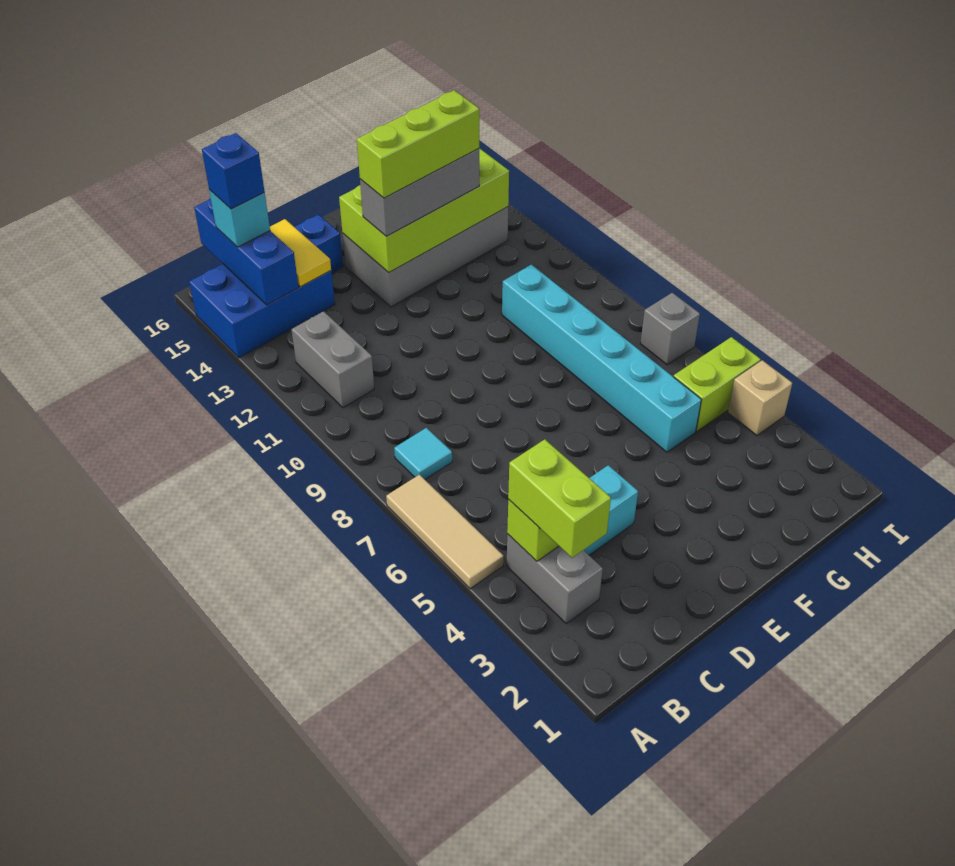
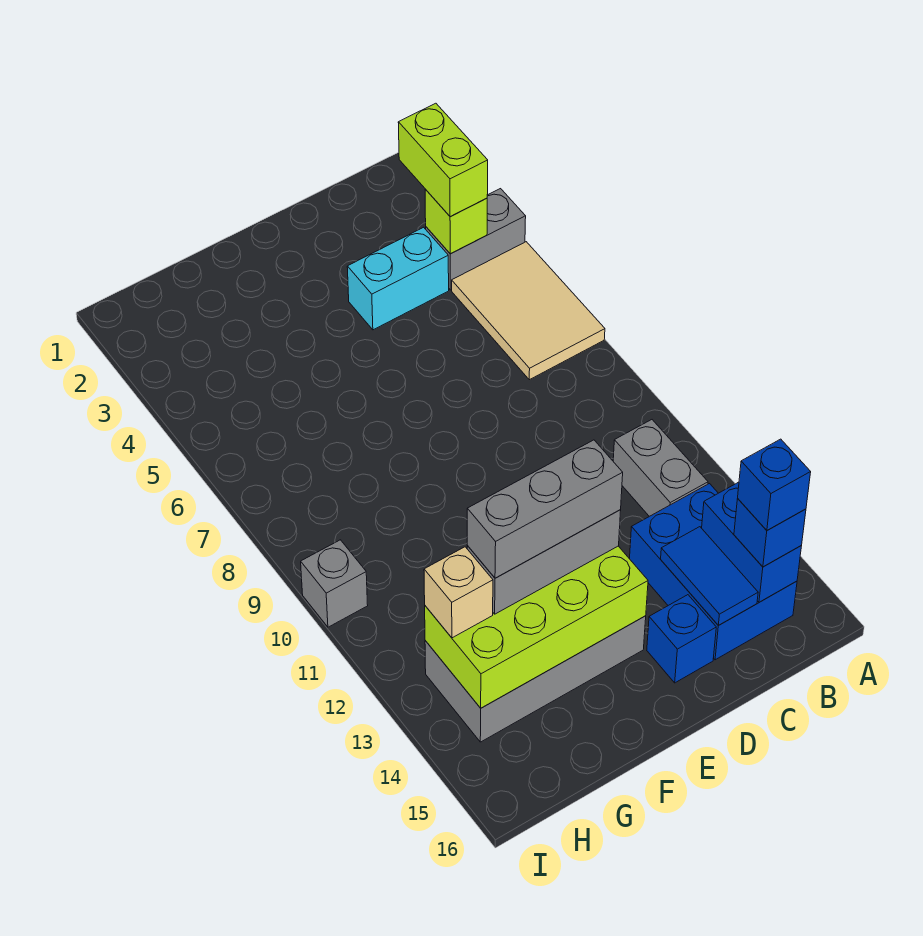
tan tile A5:A7 level 1 -> tan tile A5:B7 level 1
blue brick A14:C15 level 1 -> blue brick B13:C15 level 1
grey brick B3:B4 level 1 -> grey brick A4:B4 level 1
cyan tile B8 level 1 -> none
blue brick B14:B16 level 2 -> blue brick B14:B15 level 2
cyan brick B15 level 3 -> blue brick B15 level 3
yellow tile C14:C15 level 2 -> blue tile C14:C15 level 2
lime brick E13:G13 level 4 -> grey brick E13:G13 level 4
cyan brick G5:G10 level 1 -> none
lime brick H5:I5 level 1 -> none
tan brick I4 level 1 -> tan brick H13 level 3
grey brick I7 level 1 -> grey brick I10 level 1

